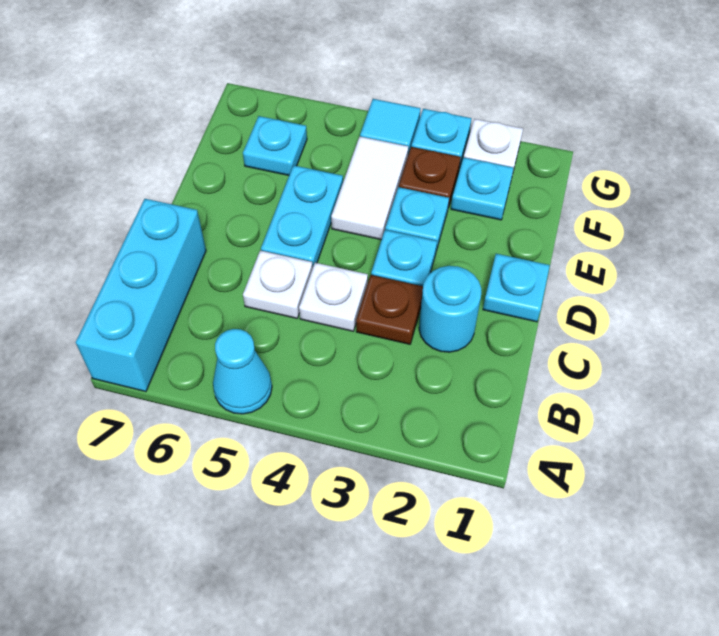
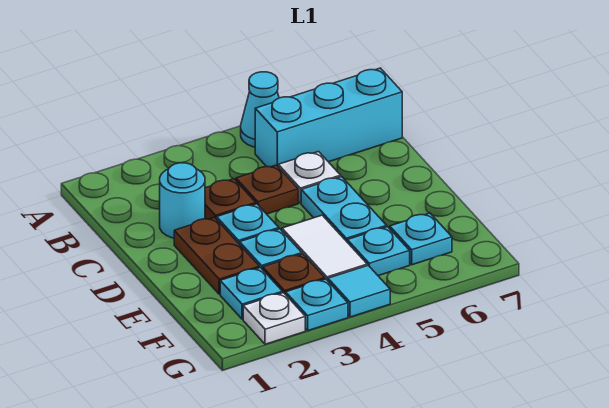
cyan brick A7:C7 level 1 -> cyan brick B5:B7 level 1
white plate C4 level 1 -> brown plate C4 level 1
cyan plate D1 level 1 -> cyan plate F5 level 1
none -> brown plate D2:E2 level 1

